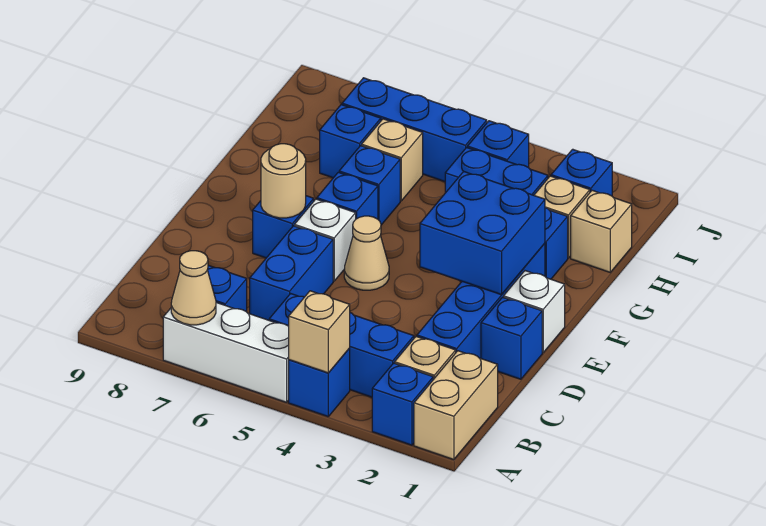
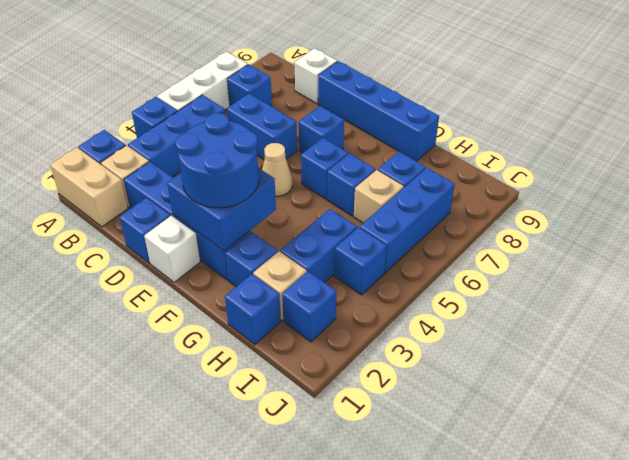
tan brick A4 level 2 -> none
tan cone A7 level 2 -> none
none -> blue brick D9:G9 level 1
none -> blue round brick E2:F3 level 3
white brick E6 level 1 -> white brick C9 level 1
tan round brick E7 level 2 -> none
tan brick H1 level 1 -> blue brick H1 level 1

